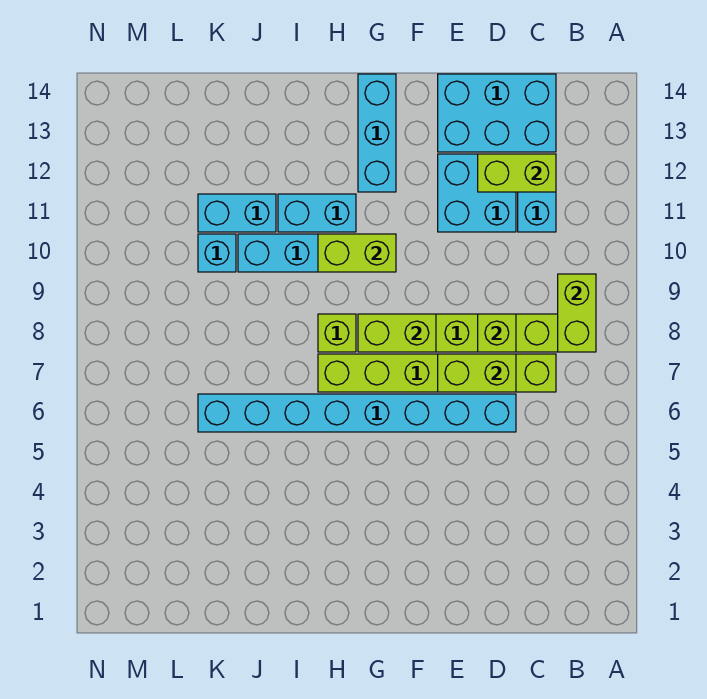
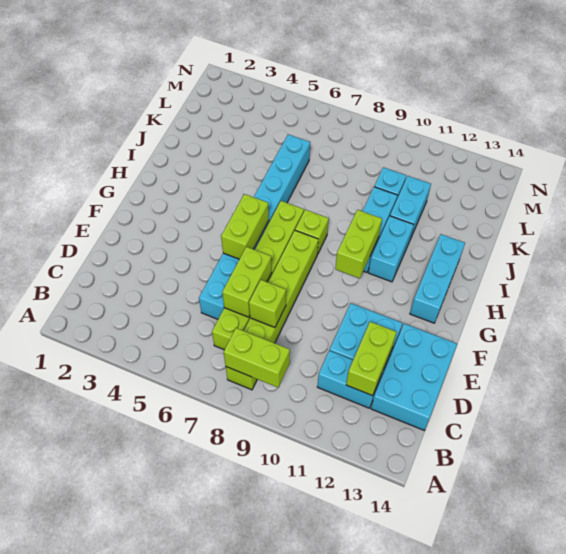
lime brick F8:G8 level 2 -> lime brick F6:G6 level 2
cyan brick G12:G14 level 1 -> cyan brick G13:I13 level 1

